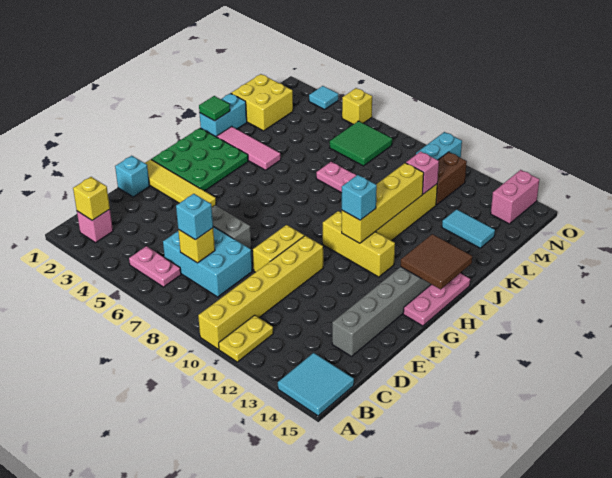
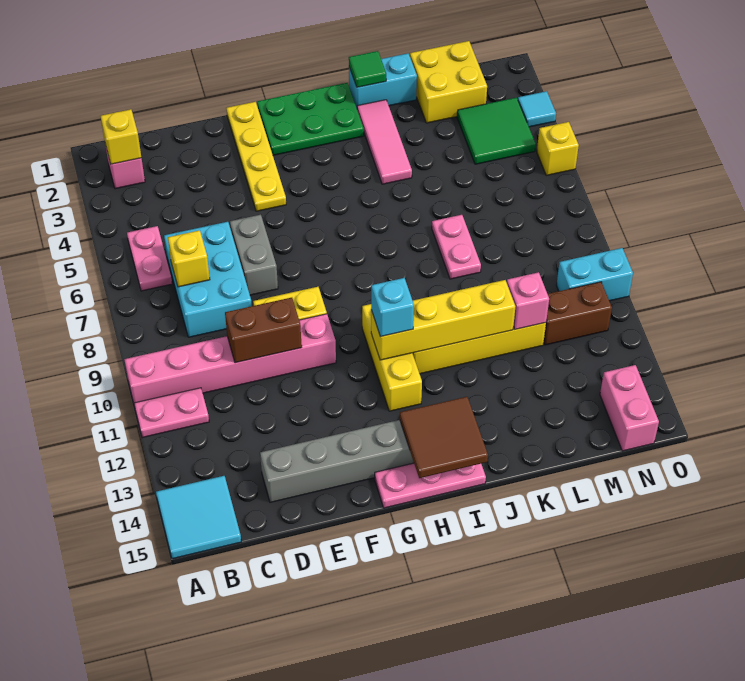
yellow brick A10:F10 level 1 -> pink brick A10:F10 level 1
yellow plate A11:B11 level 1 -> pink plate A11:B11 level 1
cyan brick C7 level 3 -> none
none -> brown brick D10:E10 level 2
cyan brick E1 level 1 -> none
yellow tile F1:F4 level 1 -> yellow plate F1:F4 level 1
green plate G1:I3 level 1 -> green plate G1:I2 level 1
cyan tile L13:L14 level 1 -> none
green tile M6:N7 level 1 -> green tile M3:N4 level 1
pink brick N14:O14 level 1 -> pink brick N14:N15 level 1

